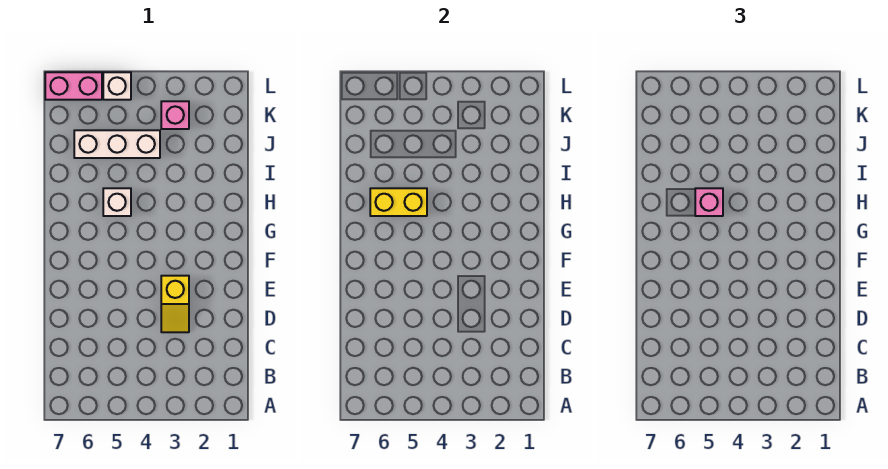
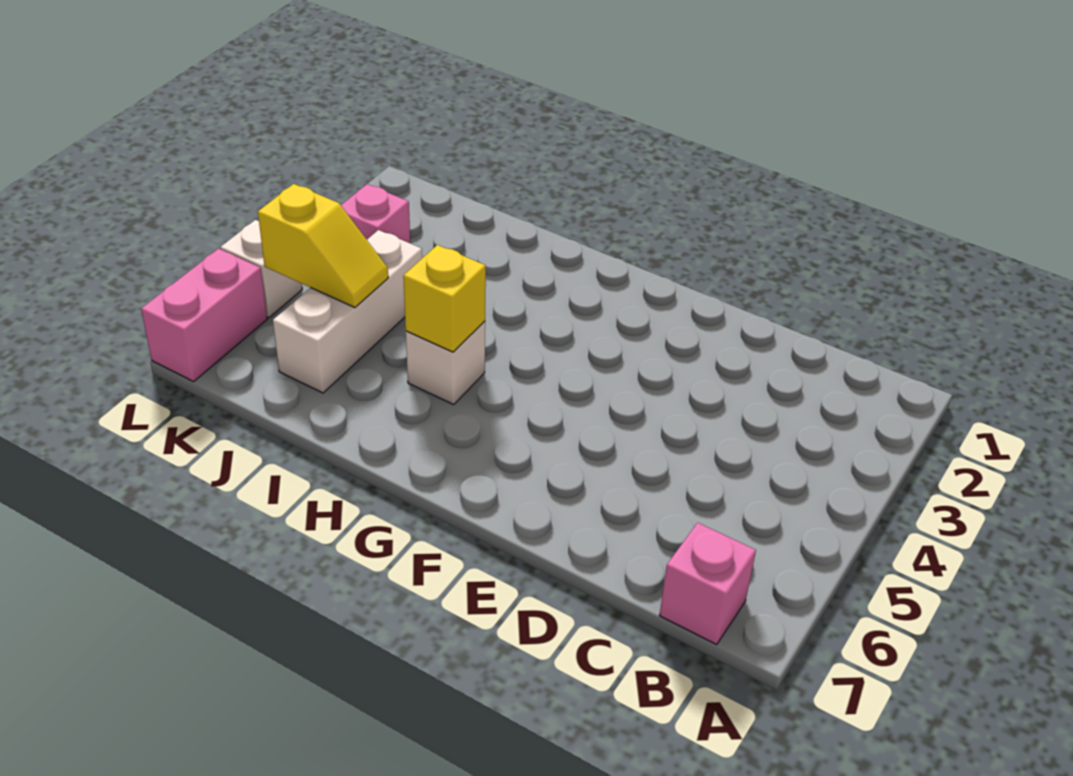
yellow slope D3:E3 level 1 top E -> yellow slope J5:K5 level 2 top K
yellow brick H5:H6 level 2 -> yellow brick H5 level 2
pink brick H5 level 3 -> pink brick B7 level 1

